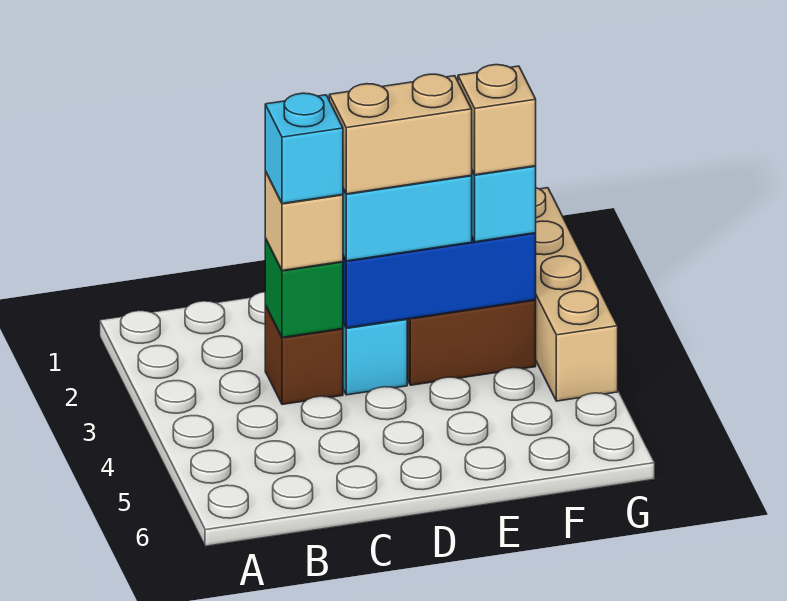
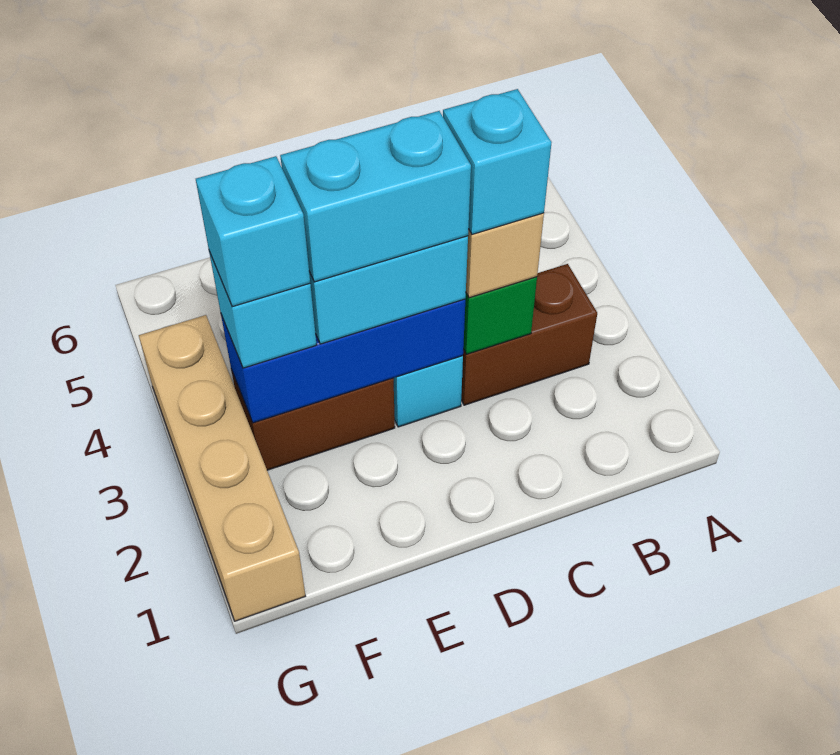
brown brick C3 level 1 -> brown brick B3:C3 level 1
tan brick D3:E3 level 4 -> cyan brick D3:E3 level 4
tan brick F3 level 4 -> cyan brick F3 level 4

